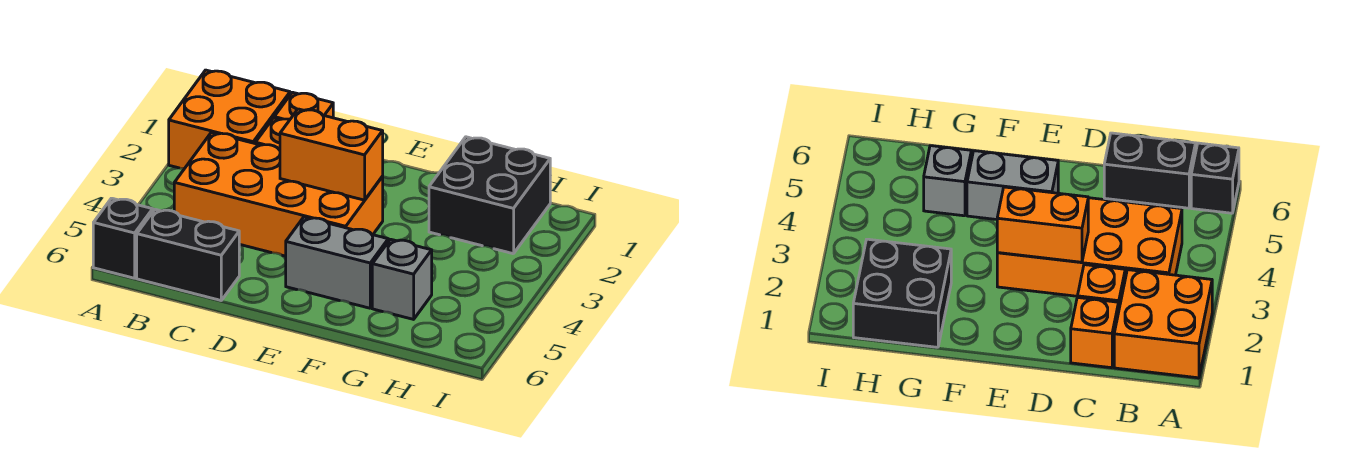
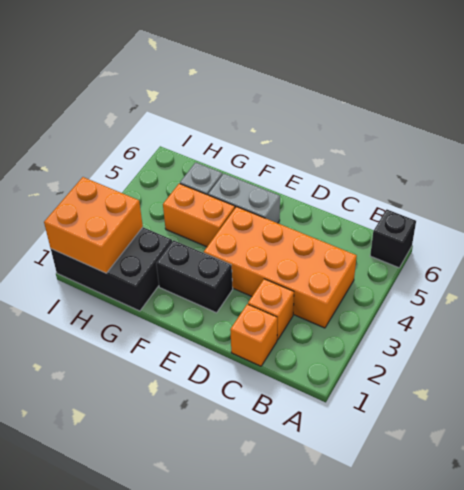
orange brick A1:B2 level 1 -> orange brick H1:I2 level 2
black brick B6:C6 level 1 -> black brick E2:F2 level 1
orange brick D3:E3 level 2 -> orange brick F4:G4 level 1
black brick G1:H2 level 1 -> black brick G1:I2 level 1

